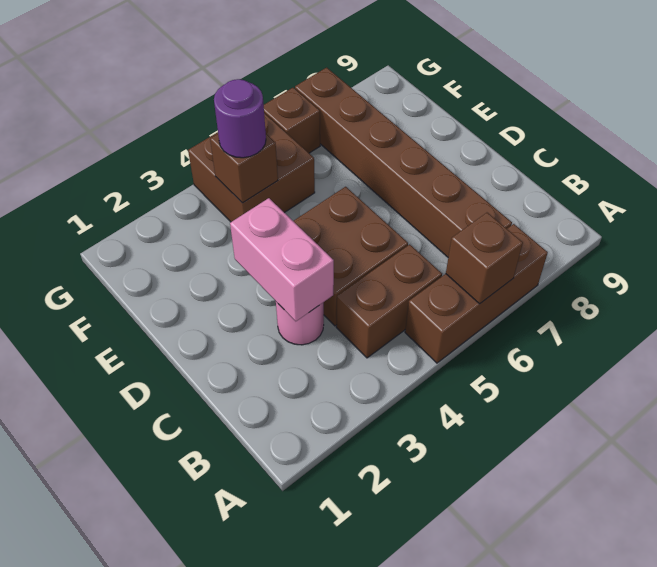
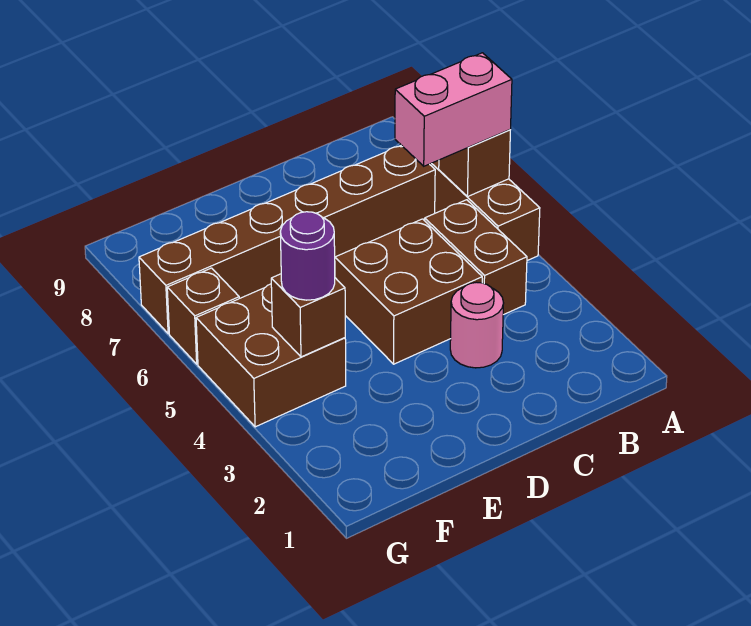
pink brick C3:D3 level 2 -> pink brick A6:B6 level 3

